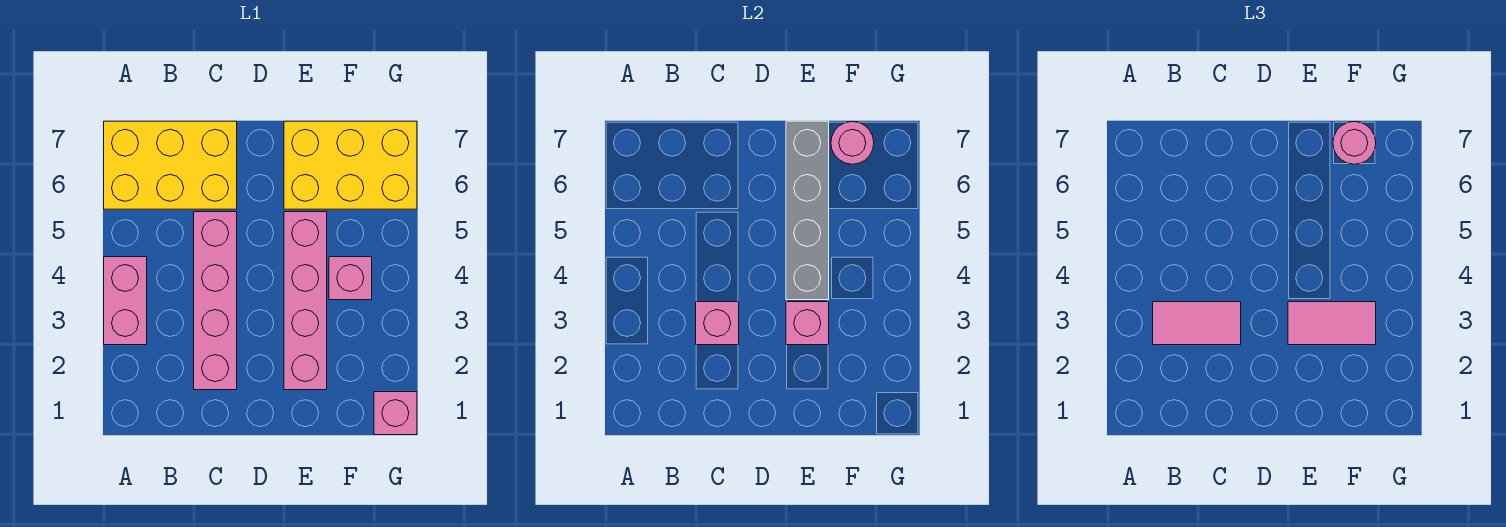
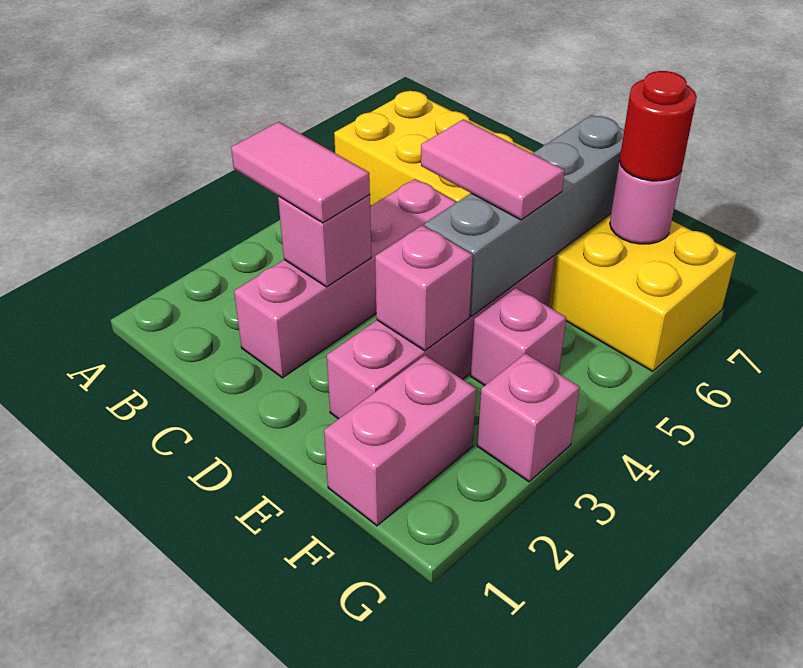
pink brick A3:A4 level 1 -> pink brick F1:F2 level 1
pink tile E3:F3 level 3 -> pink tile D5:E5 level 3
pink round brick F7 level 3 -> red round brick F7 level 3
pink brick G1 level 1 -> pink brick G3 level 1

